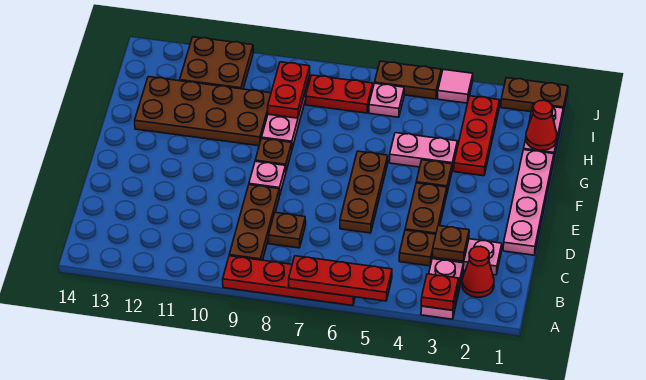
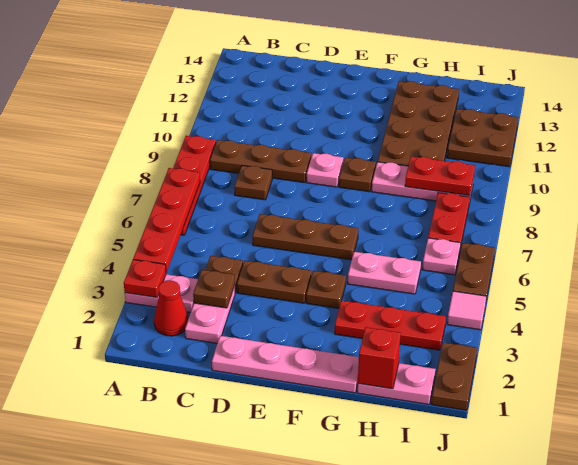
red plate A5:A7 level 2 -> red plate A4:A7 level 2
pink plate G4:G5 level 1 -> pink plate G5:H5 level 1
red cone H1 level 2 -> red brick H1 level 2

